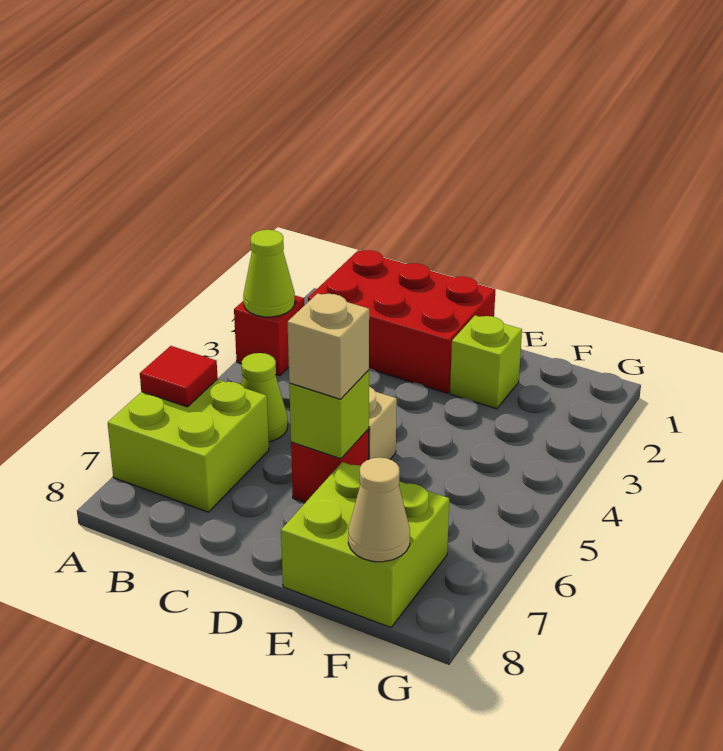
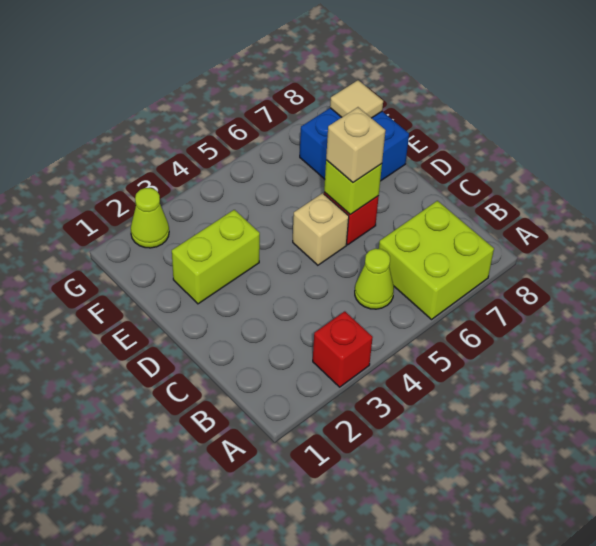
lime cone A3 level 2 -> lime cone G2 level 1
red tile A6 level 2 -> none
red brick B1:D2 level 1 -> none
lime brick E2 level 1 -> lime brick E2:E3 level 1
lime brick E7:F8 level 1 -> blue brick E7:F8 level 1
tan cone F8 level 2 -> tan tile F8 level 2

